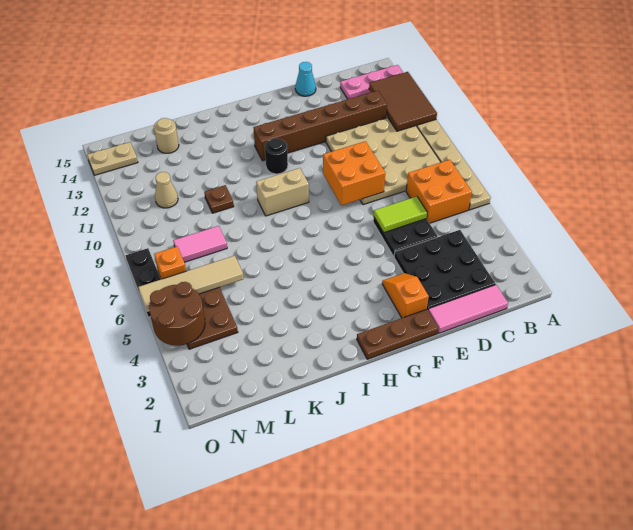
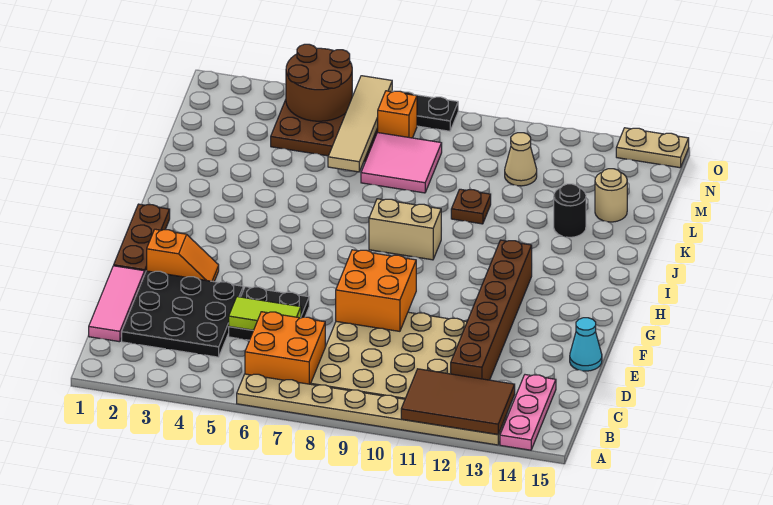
lime tile D6:E6 level 2 -> lime tile D5:D6 level 2
tan brick H9:I9 level 1 -> tan brick I8:I9 level 1
black round brick H11 level 1 -> black round brick K13 level 1
pink tile L8:M8 level 1 -> pink tile L7:M8 level 1
tan plate N14:O14 level 1 -> tan plate O14:O15 level 1

